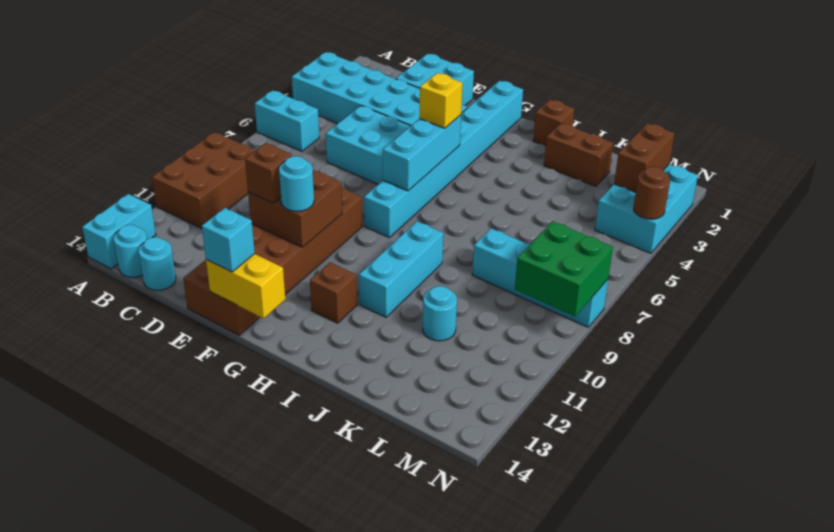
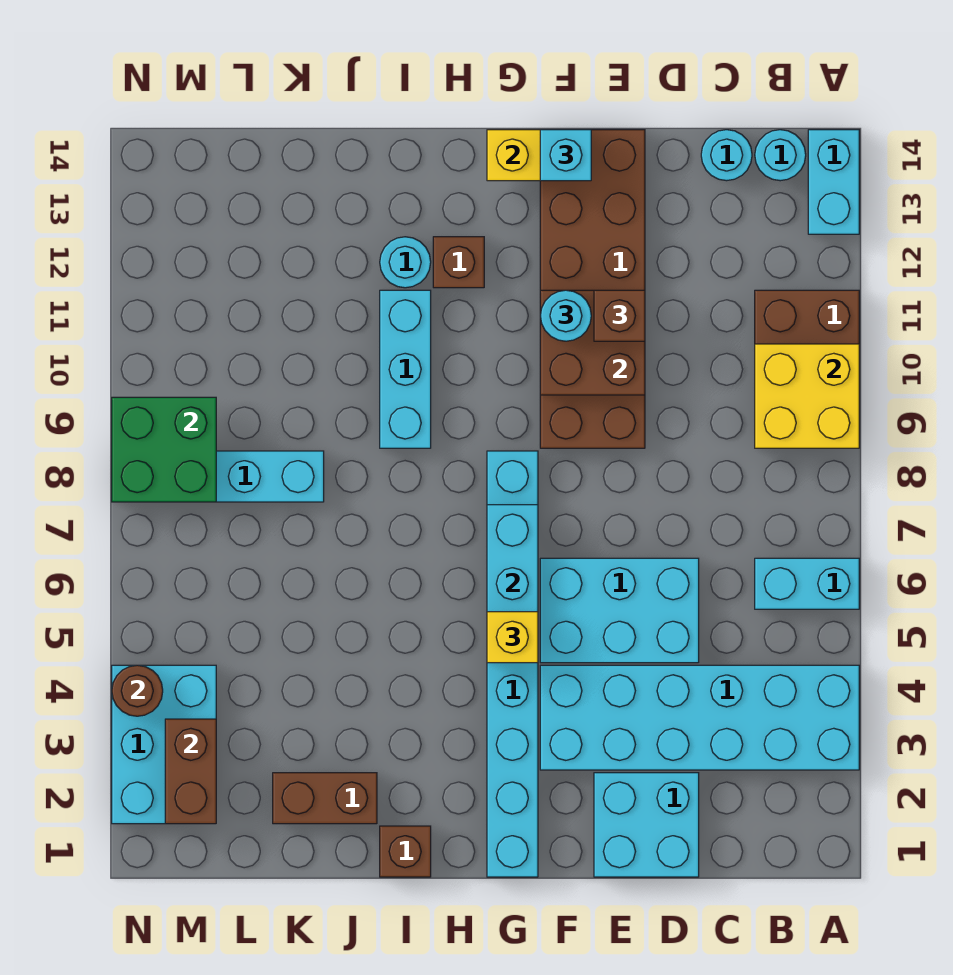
none -> yellow brick A9:B10 level 2
cyan round brick K11 level 1 -> cyan round brick I12 level 1

